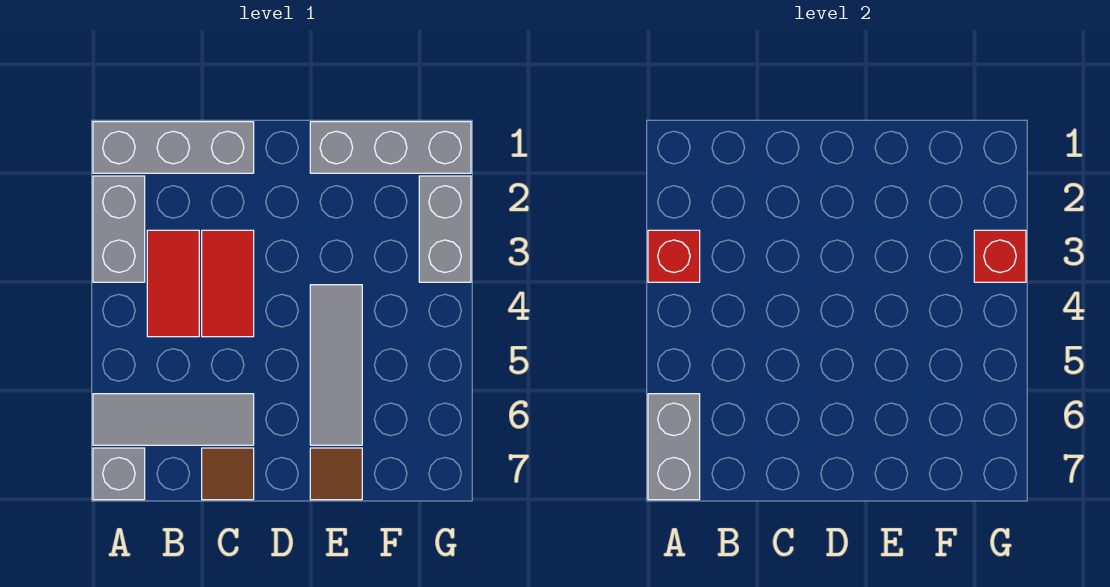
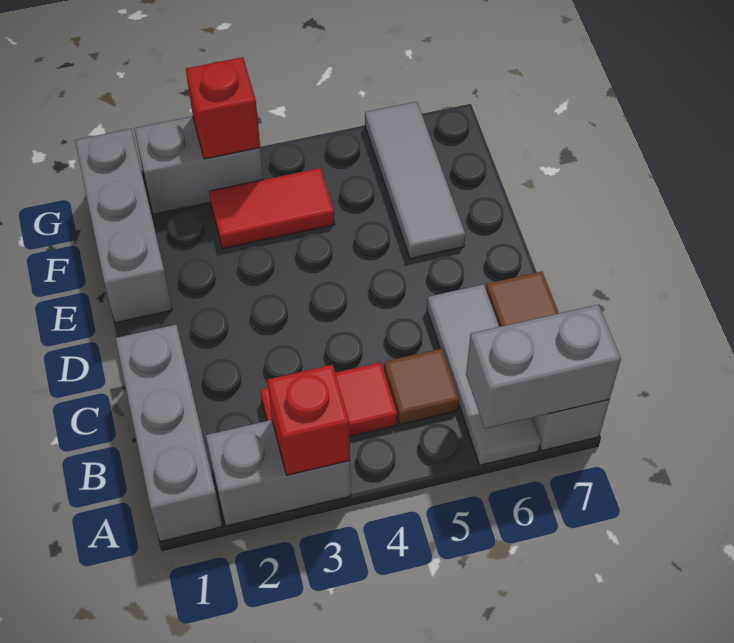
red tile C3:C4 level 1 -> red tile F3:F4 level 1
grey tile E4:E6 level 1 -> grey tile E6:G6 level 1
brown tile E7 level 1 -> brown tile B5 level 1

